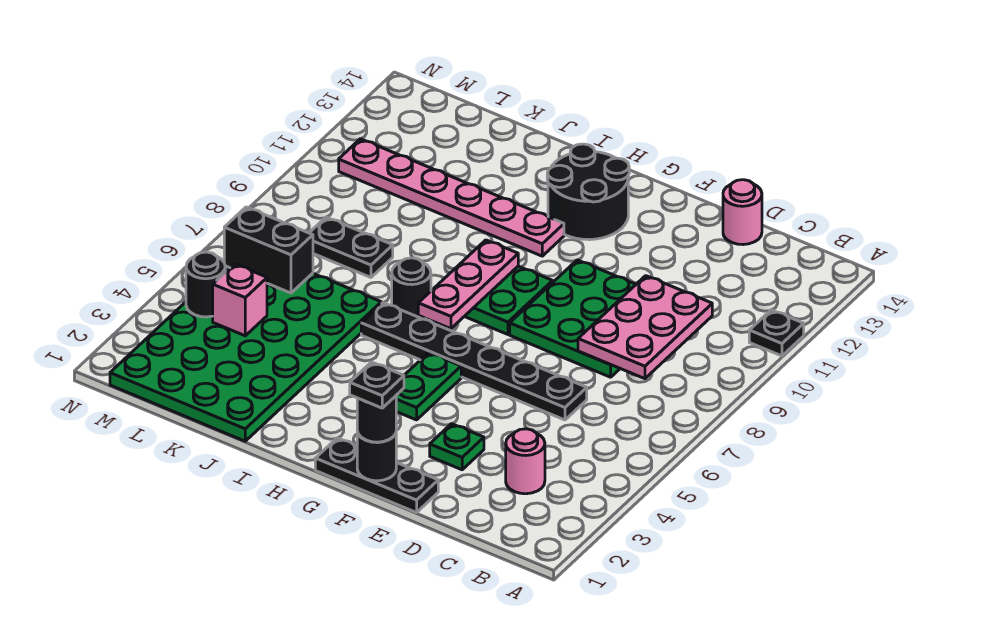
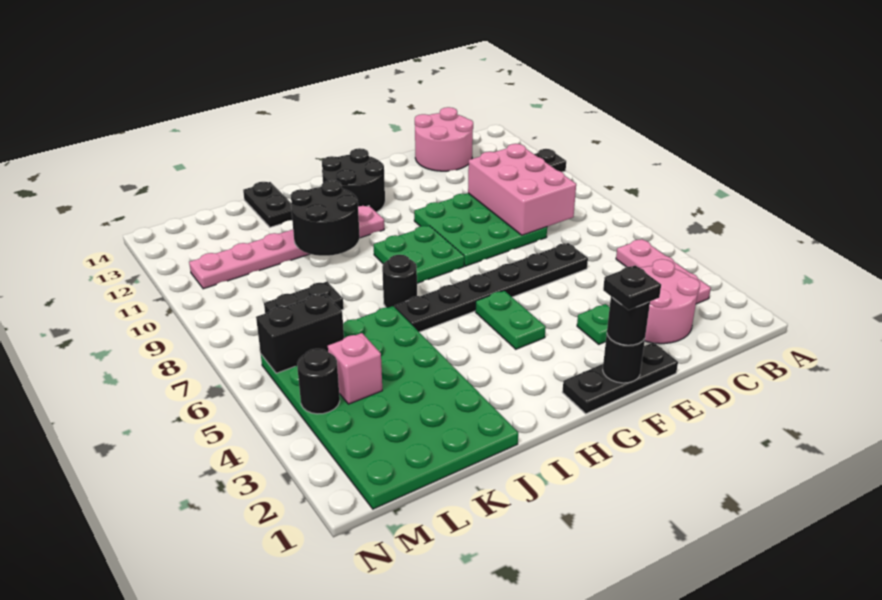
pink round brick C3 level 1 -> pink round brick C2:D3 level 1
pink plate C8:D10 level 2 -> pink brick C8:D10 level 2
pink round brick D14 level 1 -> pink round brick C13:D14 level 1
pink plate H7:H9 level 2 -> pink plate B3:B5 level 1
none -> black round brick I10:J11 level 2
none -> black plate J13:J14 level 1

